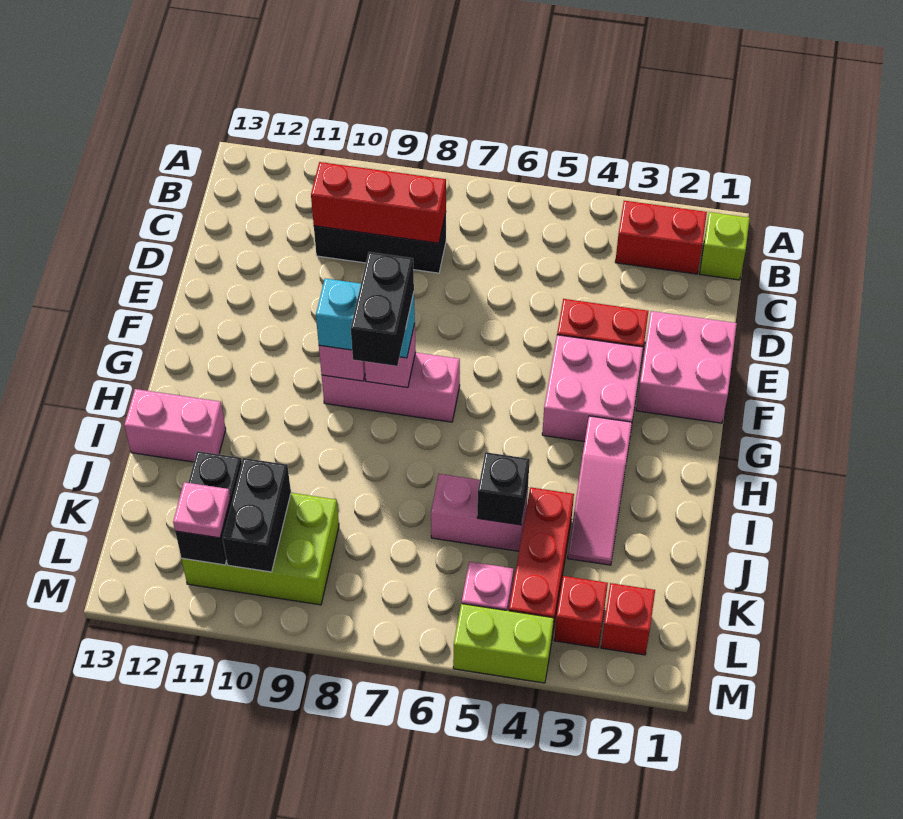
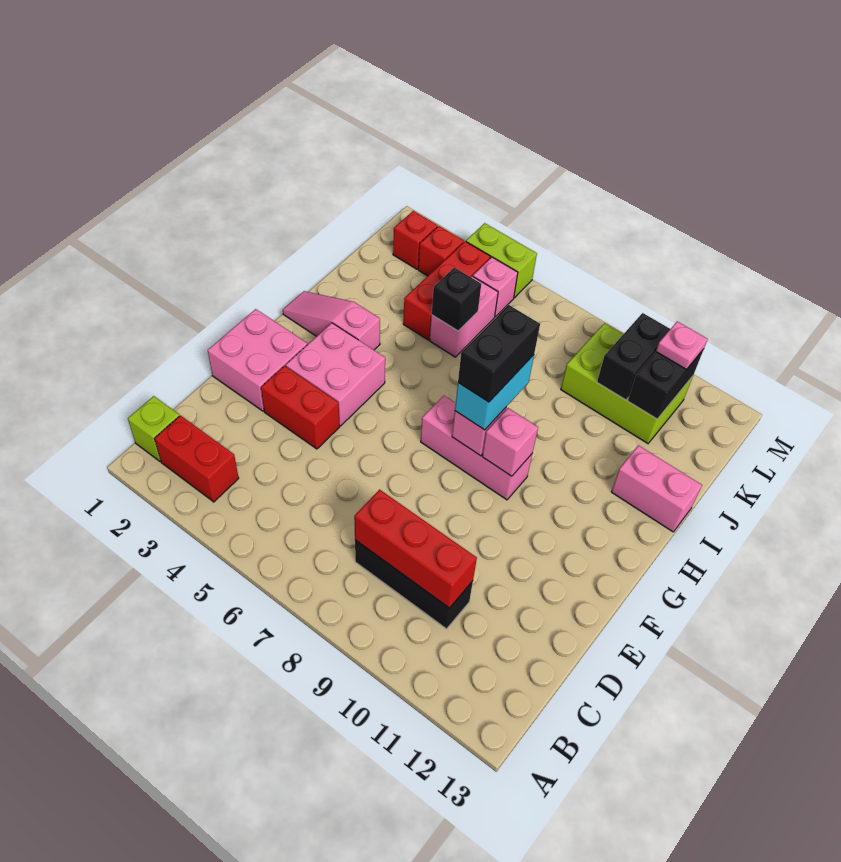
cyan brick G8:G9 level 3 -> cyan brick G8:H8 level 3
pink slope H3:J3 level 1 top H -> pink slope H1:H3 level 1 top 3
pink brick J5:J6 level 1 -> pink brick J5:K5 level 1

